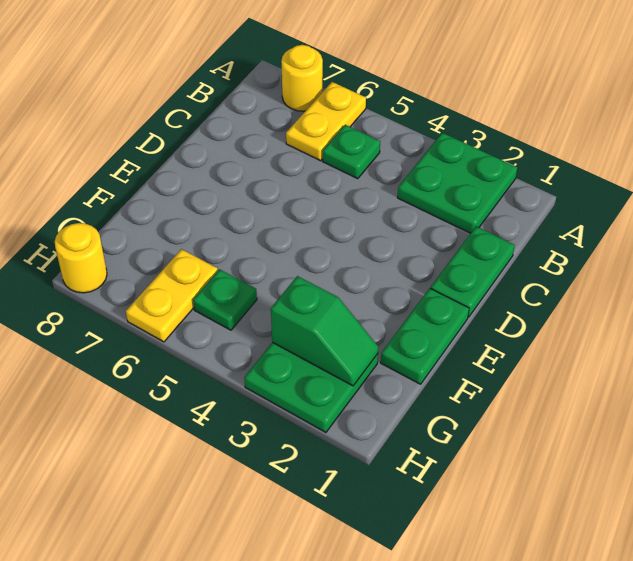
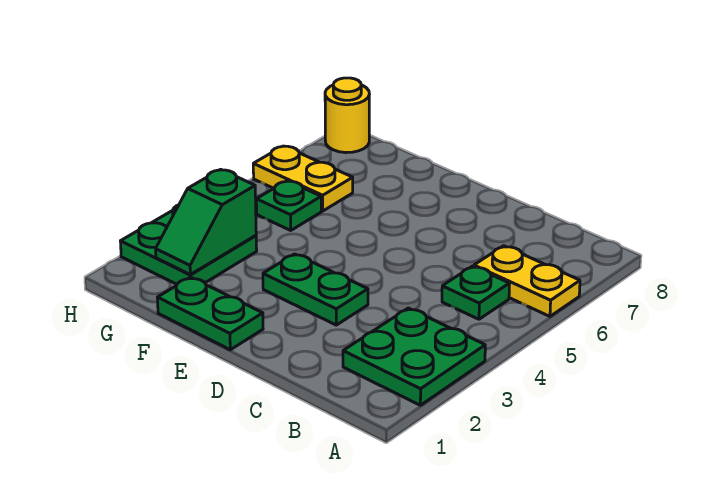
yellow round brick A7 level 1 -> none
green plate C1:D1 level 1 -> green plate D3:E3 level 1

